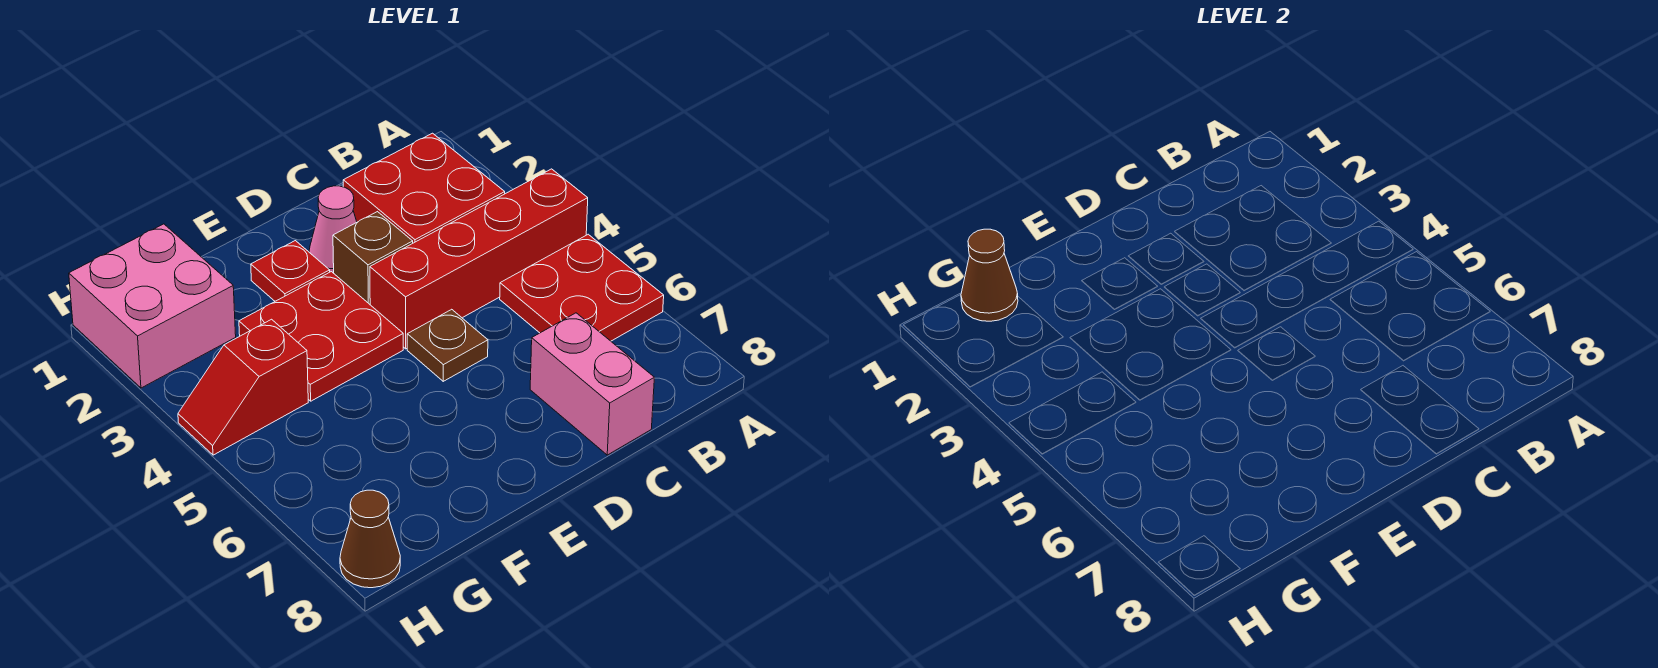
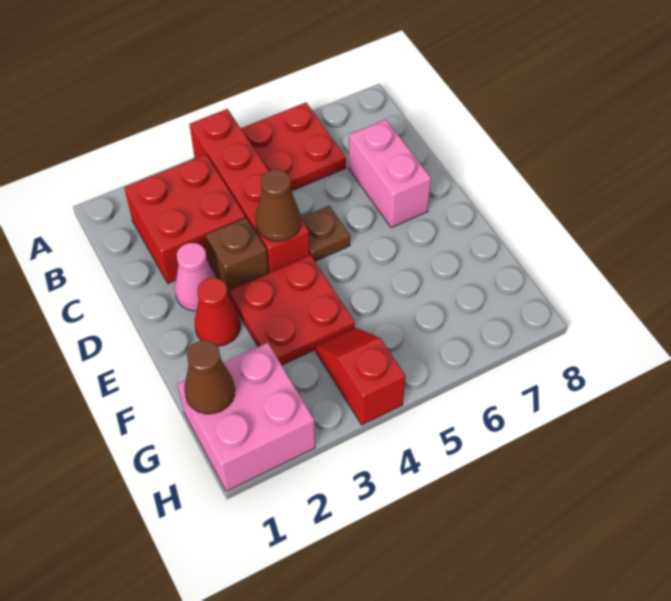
pink brick C7:C8 level 1 -> pink brick C7:D7 level 1
red plate E2 level 1 -> red cone E2 level 1
red slope G4:H4 level 1 top G -> red slope G4:H4 level 1 top H
brown cone H8 level 1 -> brown cone D4 level 2

